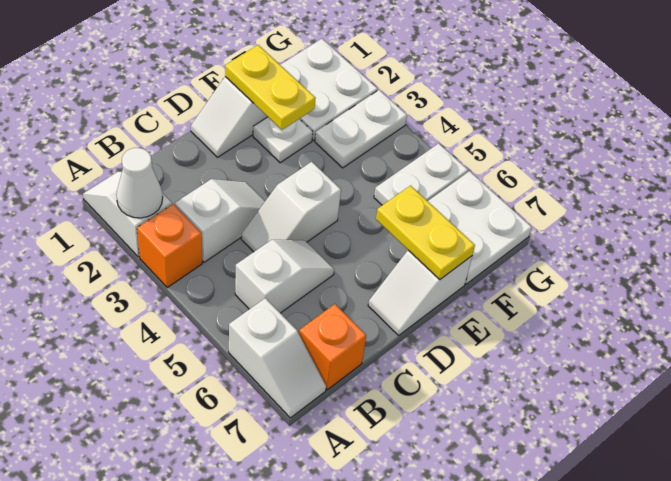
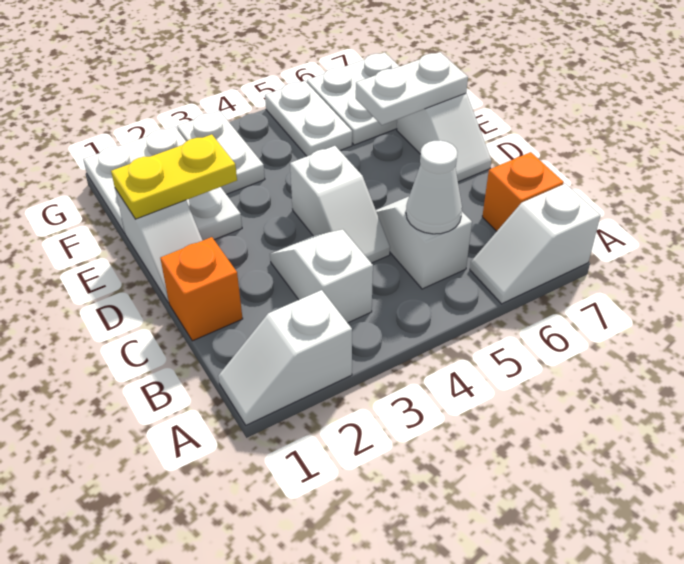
white cone A2 level 2 -> white cone B5 level 2
orange brick A3 level 1 -> orange brick C1 level 1
white slope A6:A7 level 1 top 6 -> white slope A6:A7 level 1 top 7
yellow plate E6:E7 level 2 -> white plate E6:E7 level 2

